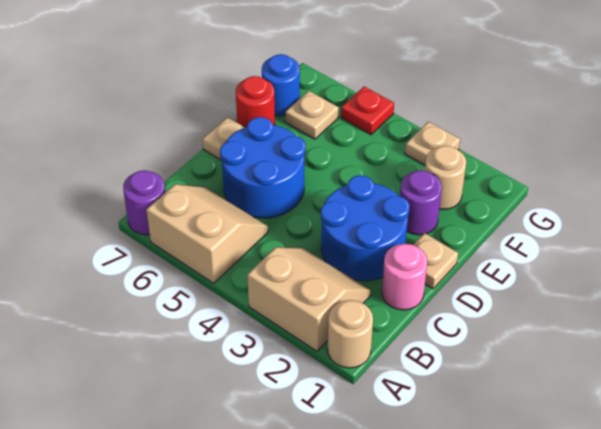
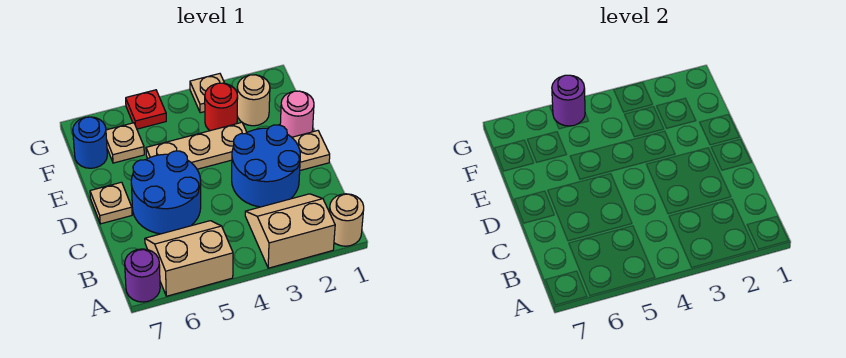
pink round brick C1 level 1 -> pink round brick E1 level 1
purple round brick E2 level 1 -> purple round brick G5 level 2
none -> tan plate E3:E5 level 1
red round brick E7 level 1 -> red round brick F3 level 1

